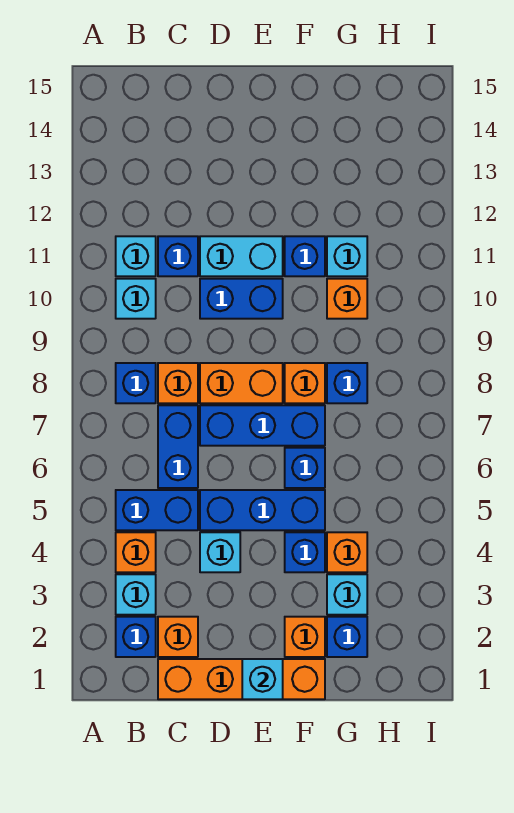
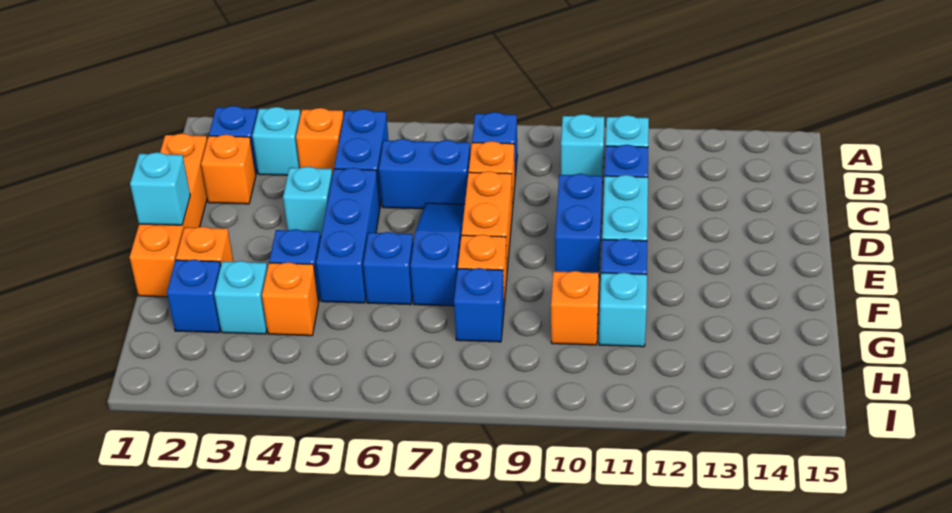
blue brick D7:F7 level 1 -> blue slope D7:F7 level 1 top F

